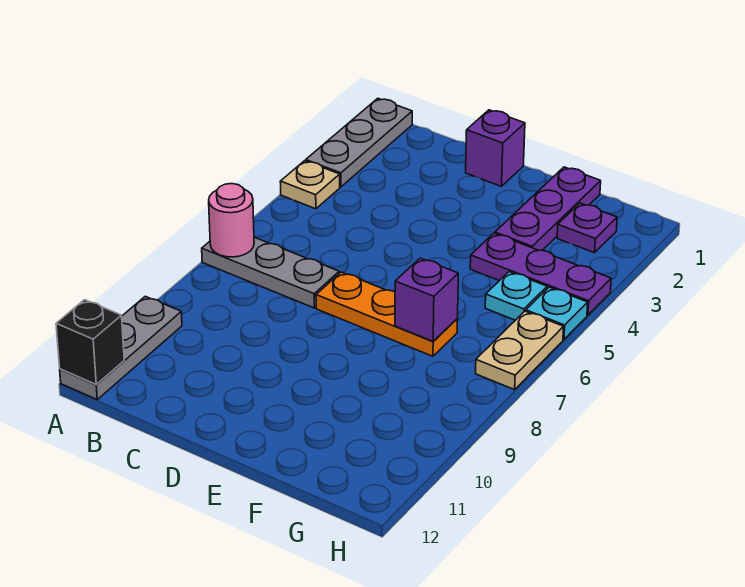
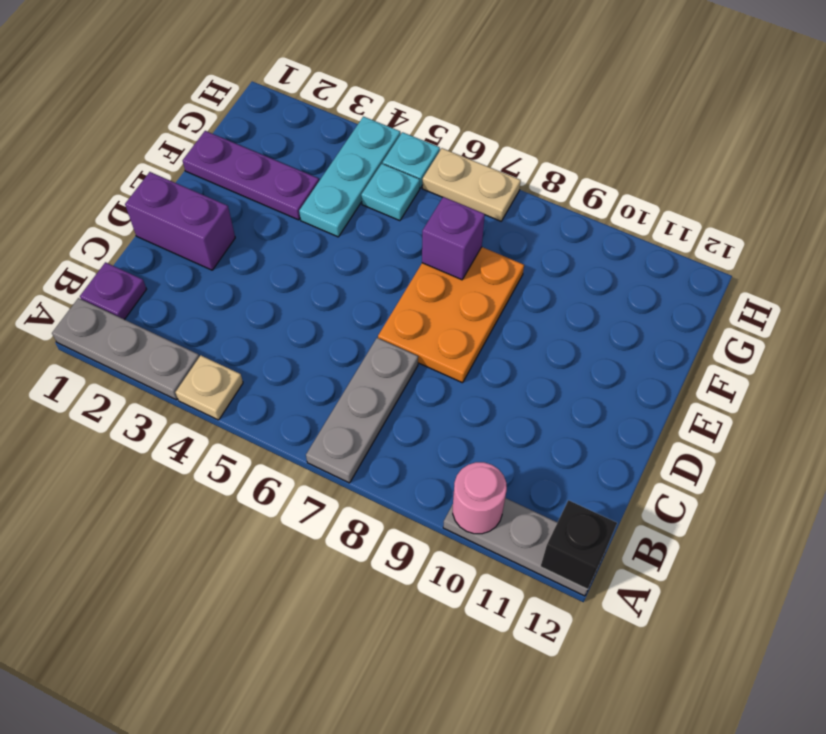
pink round brick A7 level 2 -> pink round brick A10 level 2
purple brick D1 level 1 -> purple brick D1:D2 level 1
orange plate D7:F7 level 1 -> orange plate D7:F8 level 1
purple plate F4:H4 level 1 -> cyan plate F4:H4 level 1
purple plate G2 level 1 -> purple plate B1 level 1

